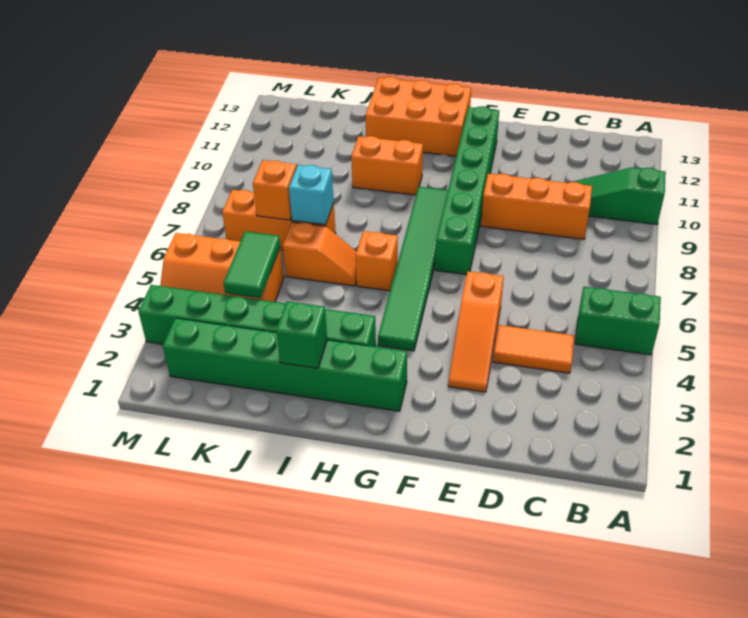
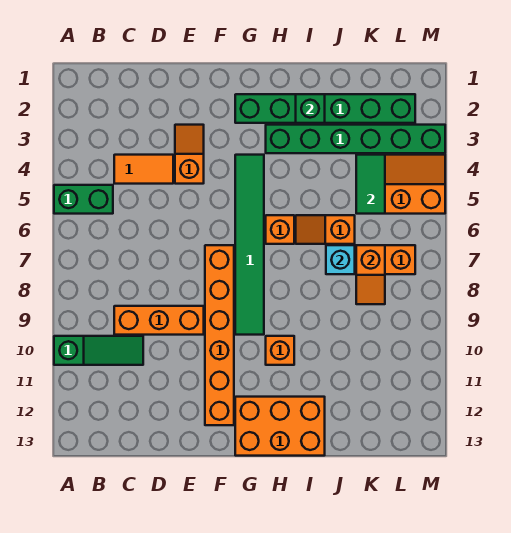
orange slope E3:E5 level 1 top 5 -> orange slope E3:E4 level 1 top 4
green brick F7:F12 level 1 -> orange brick F7:F12 level 1
orange brick H10:I10 level 1 -> orange brick H10 level 1

